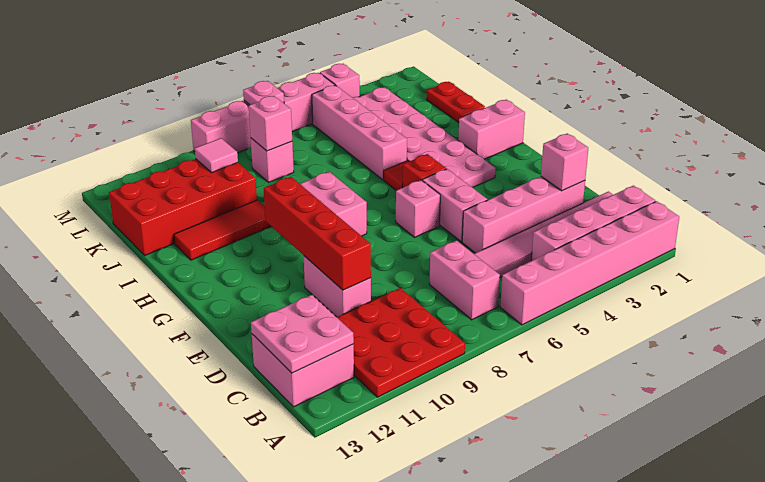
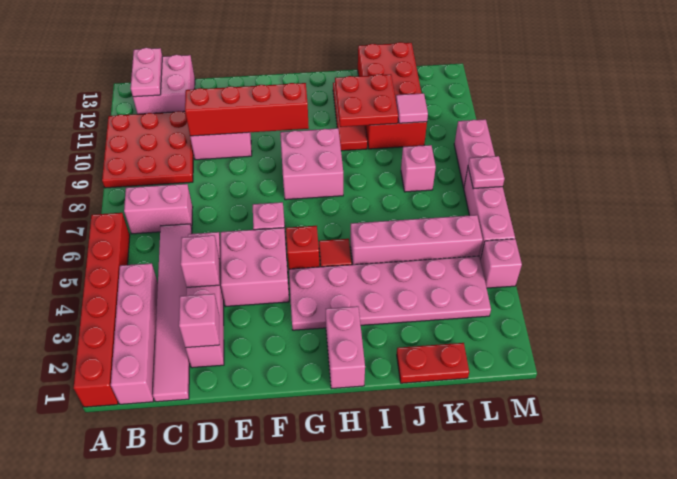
pink brick A1:A6 level 1 -> red brick A1:A6 level 1
pink plate B12:C13 level 2 -> pink plate B12:B13 level 2
pink brick E5:F5 level 1 -> pink brick E4:F5 level 1
none -> red plate I10:J11 level 2
pink brick K8 level 2 -> pink brick D4 level 2

